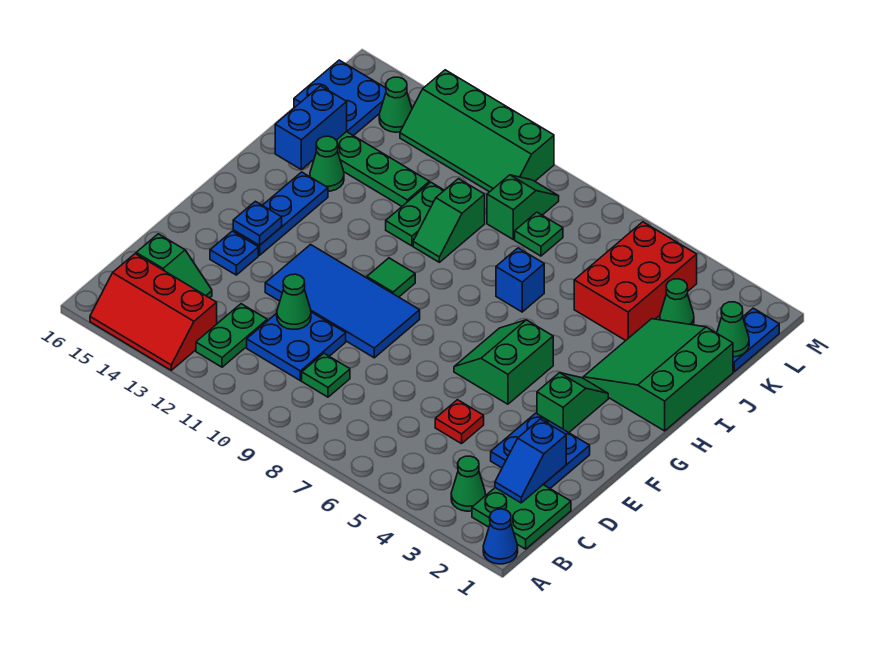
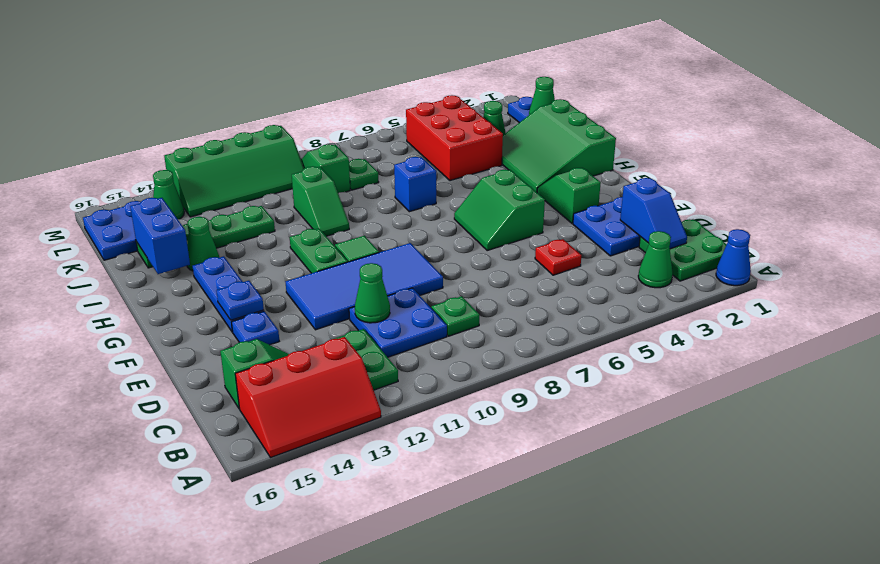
green plate I11:J11 level 1 -> green plate G11:H11 level 1

